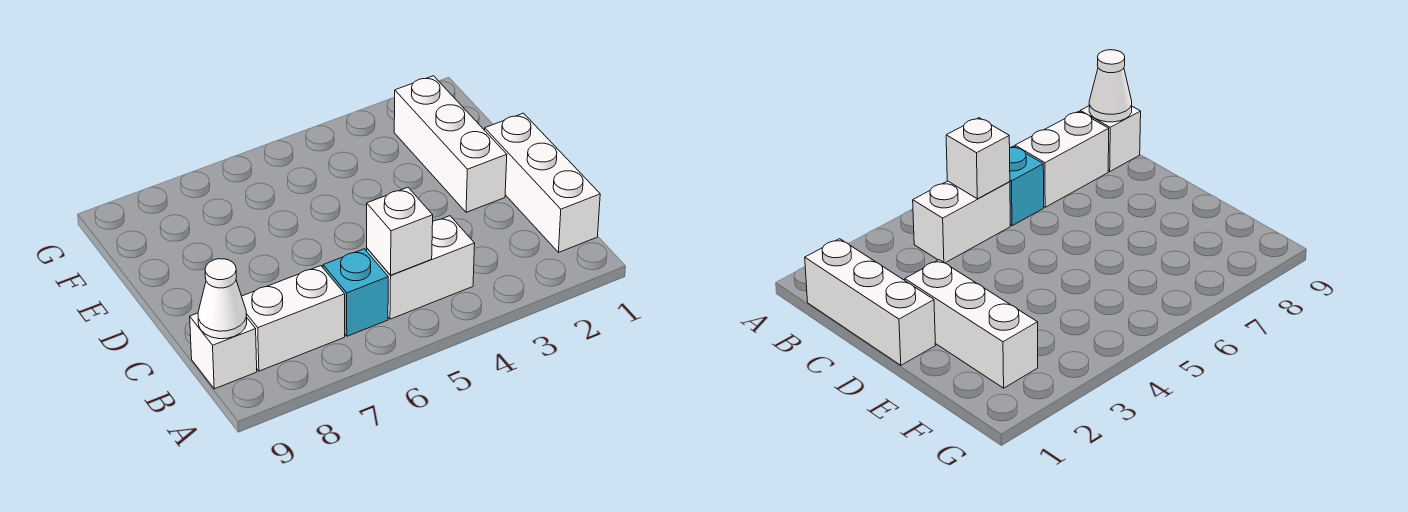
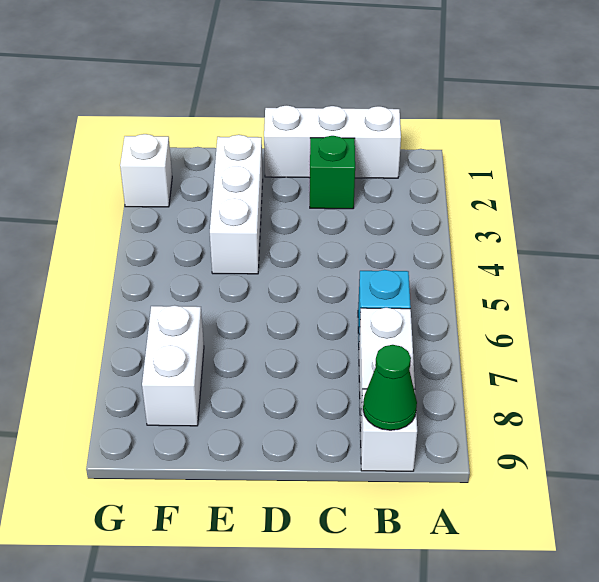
white brick B4:B5 level 1 -> white brick F7:F8 level 1
white brick B5 level 2 -> white brick G2 level 1
white cone B9 level 2 -> green cone B9 level 2
none -> green brick C2 level 1
white brick D2:F2 level 1 -> white brick E2:E4 level 1

